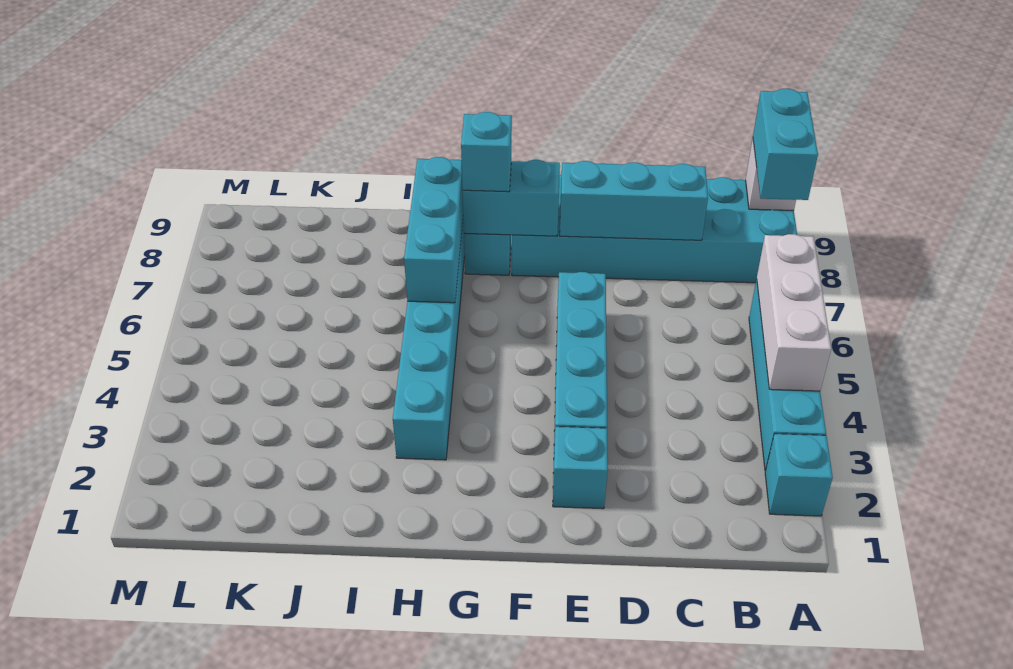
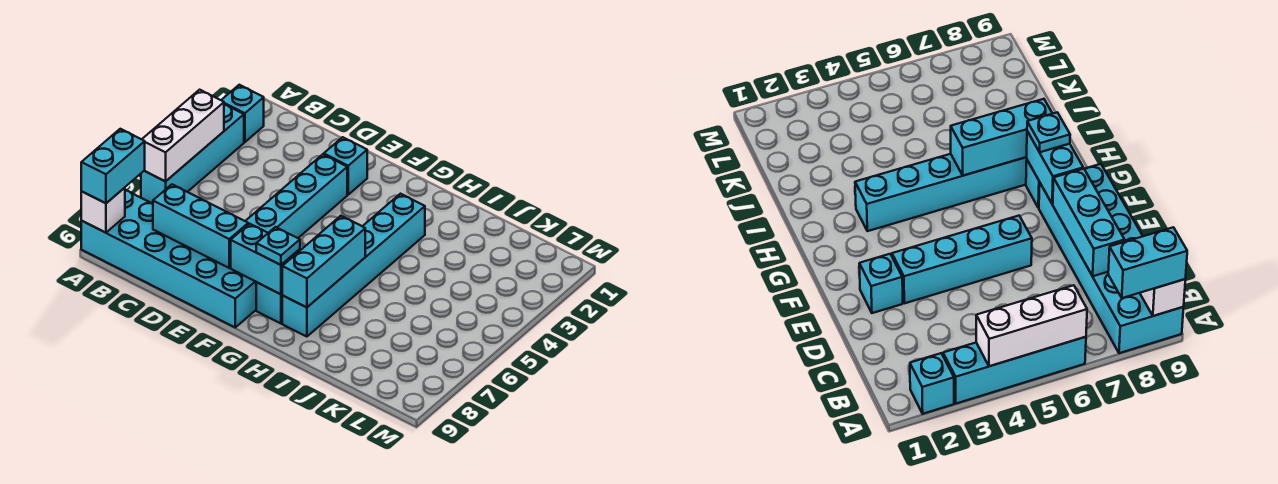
cyan brick G8 level 3 -> cyan plate G8 level 3

